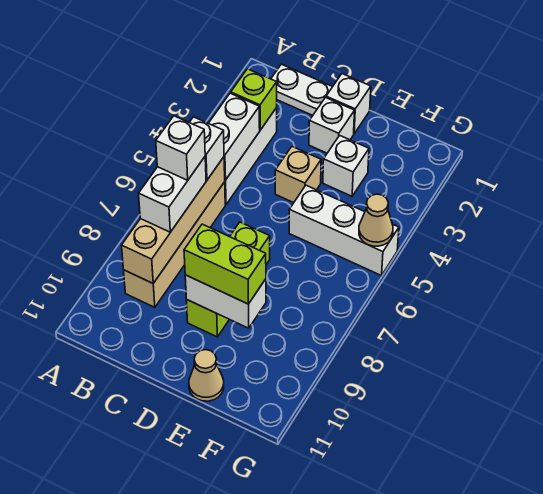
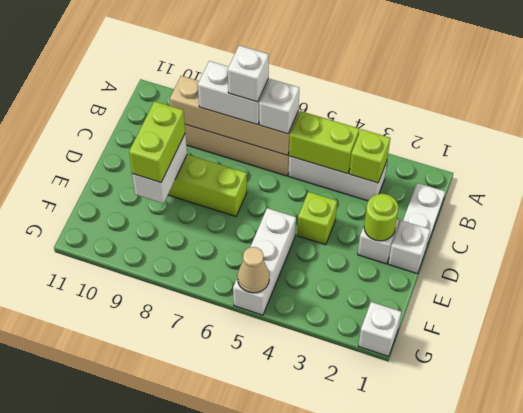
white brick B4:B5 level 2 -> lime brick B4:B5 level 2
none -> lime round brick D2 level 2
tan brick D4 level 1 -> lime brick D4 level 1
white brick E3 level 1 -> white brick G1 level 1
tan cone E11 level 1 -> none

